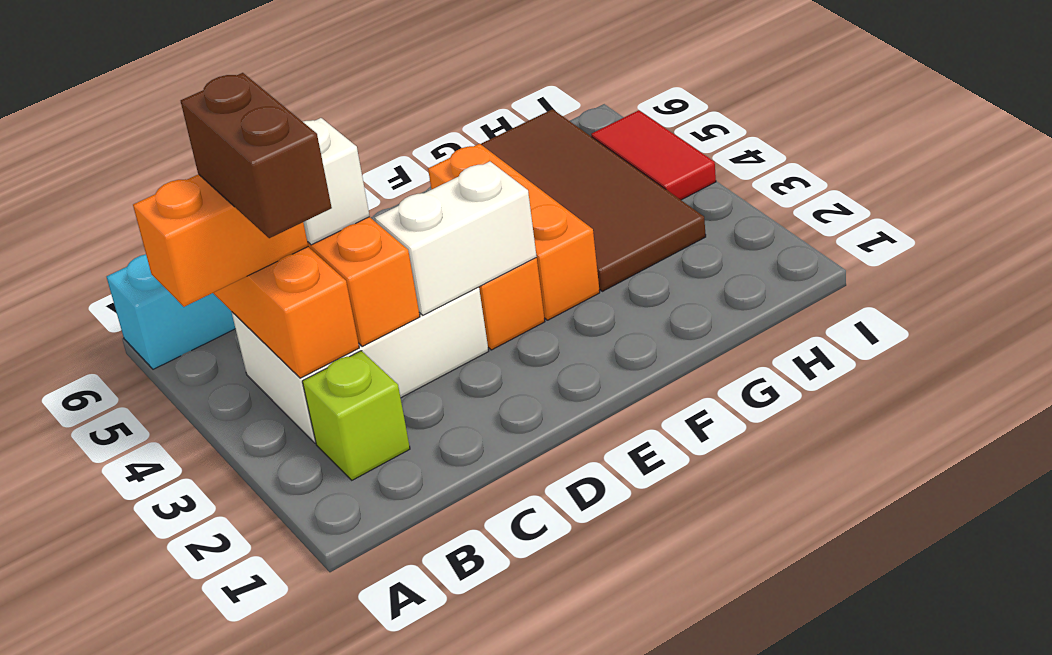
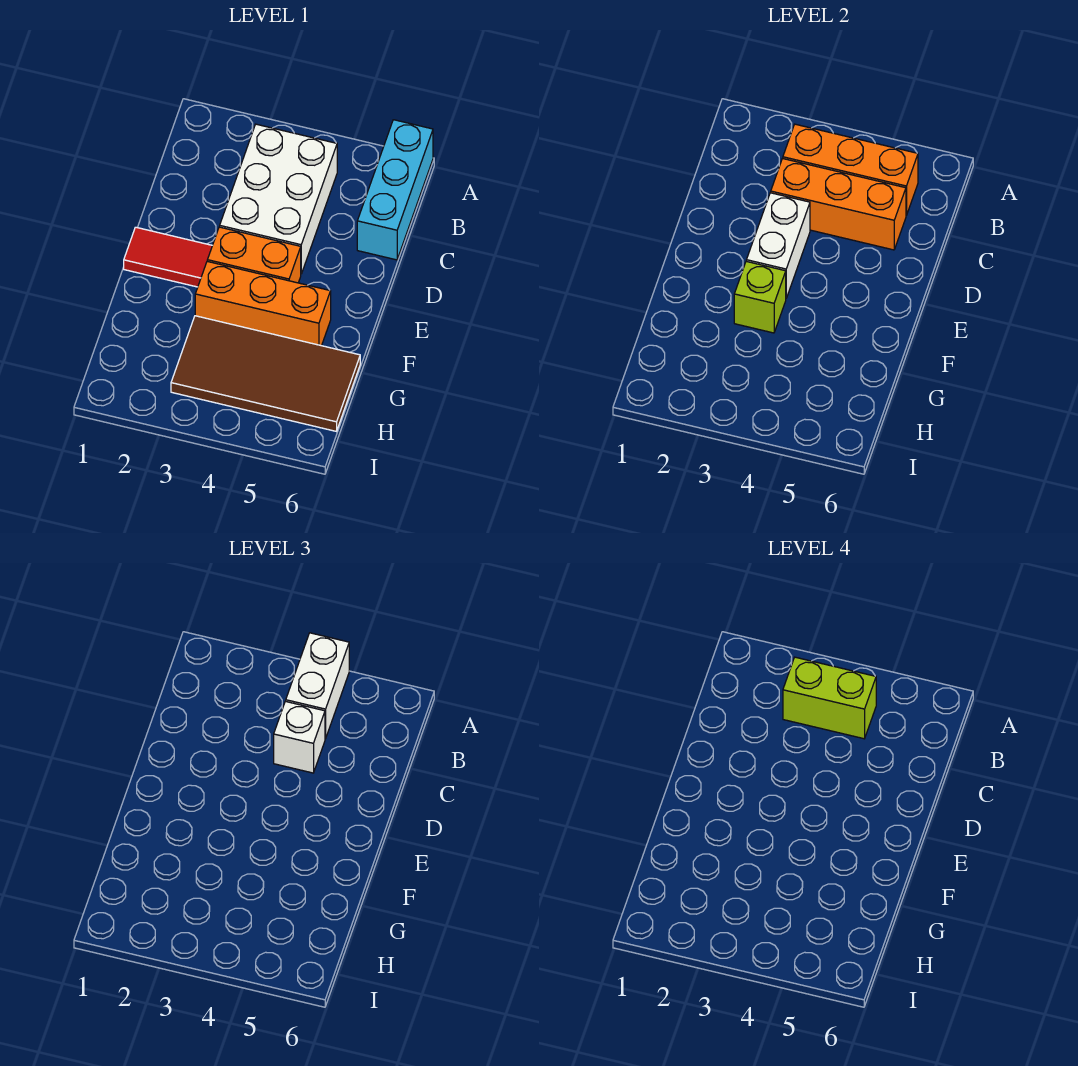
orange brick A4:B4 level 3 -> white brick A4:B4 level 3
lime brick B2 level 1 -> lime brick F3 level 2
brown brick B3:B4 level 4 -> lime brick B3:B4 level 4
red tile I4:I5 level 1 -> red tile E1:E2 level 1

